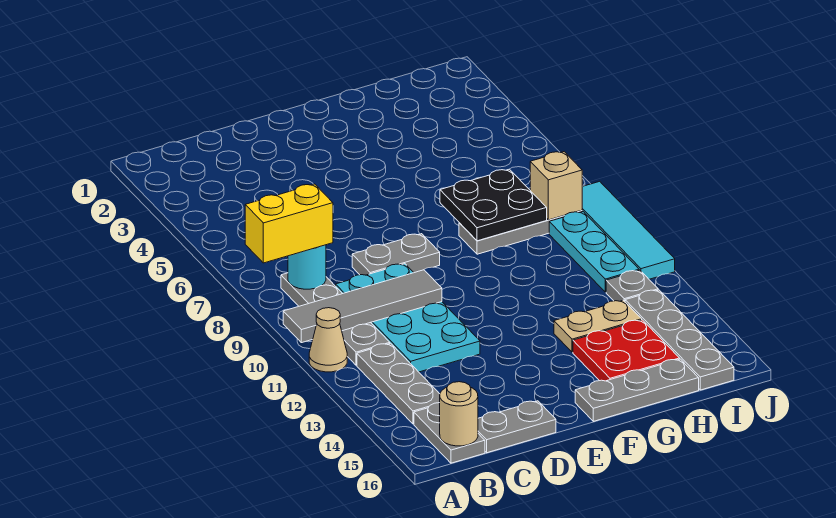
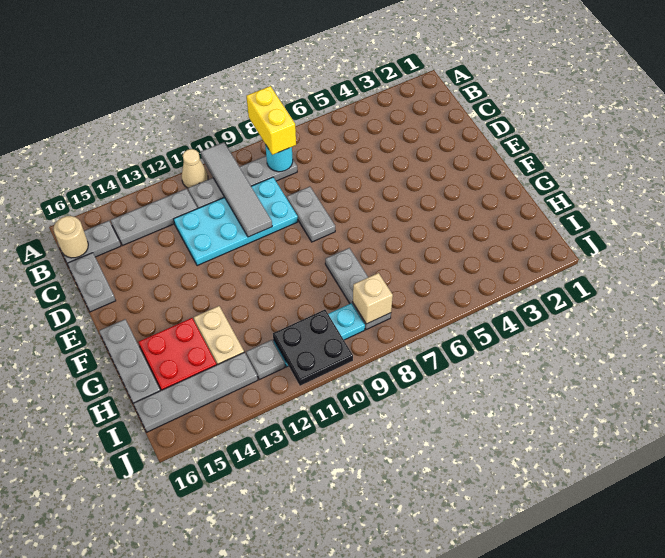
black plate G7:H8 level 2 -> black plate I10:J11 level 2
cyan tile J8:J11 level 1 -> none

